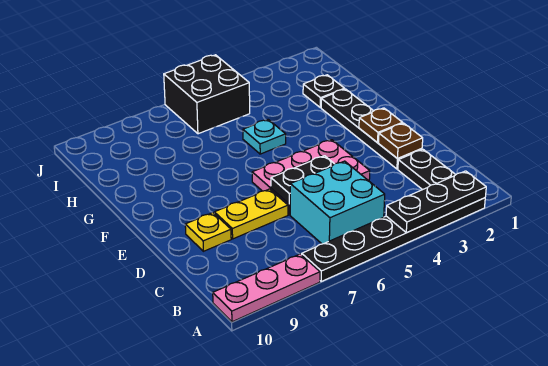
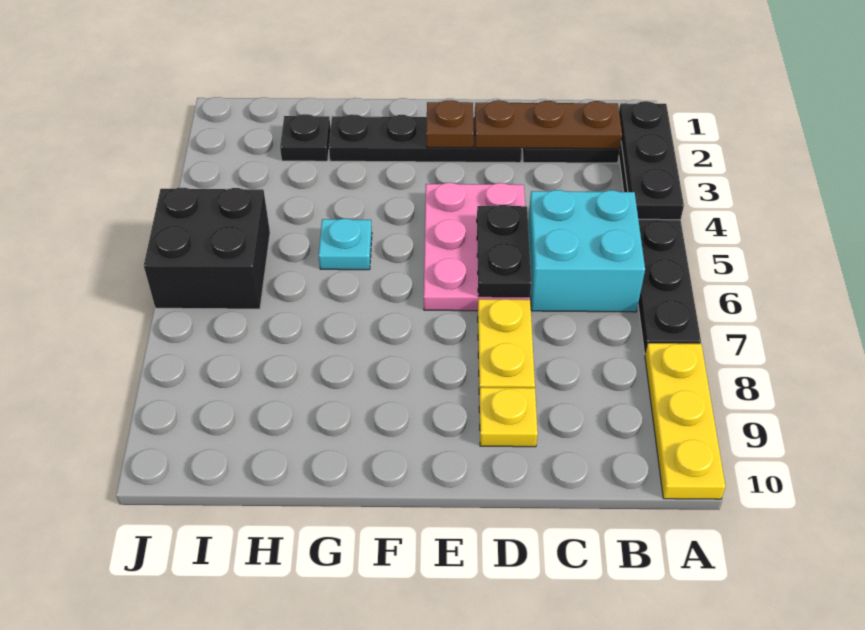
pink plate A8:A10 level 1 -> yellow plate A8:A10 level 1
brown plate D2 level 2 -> brown plate B2:D2 level 2

